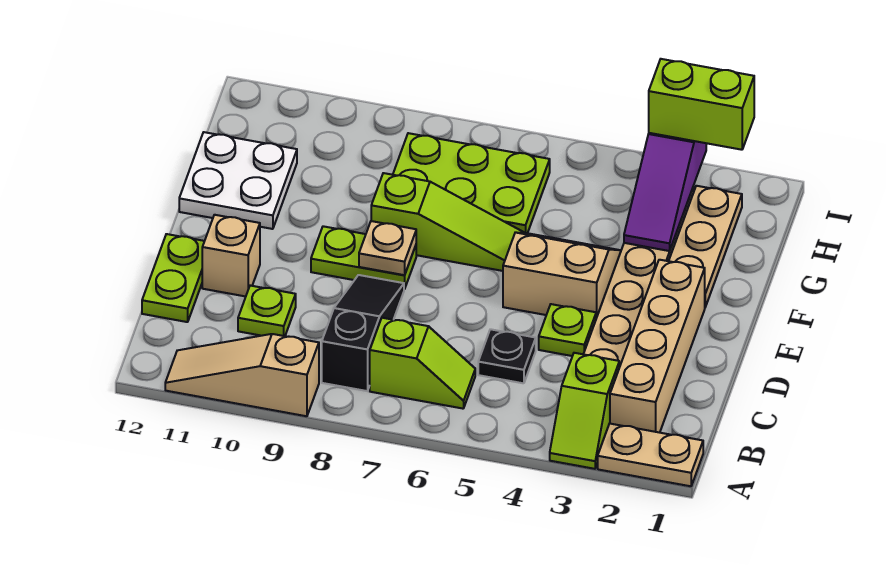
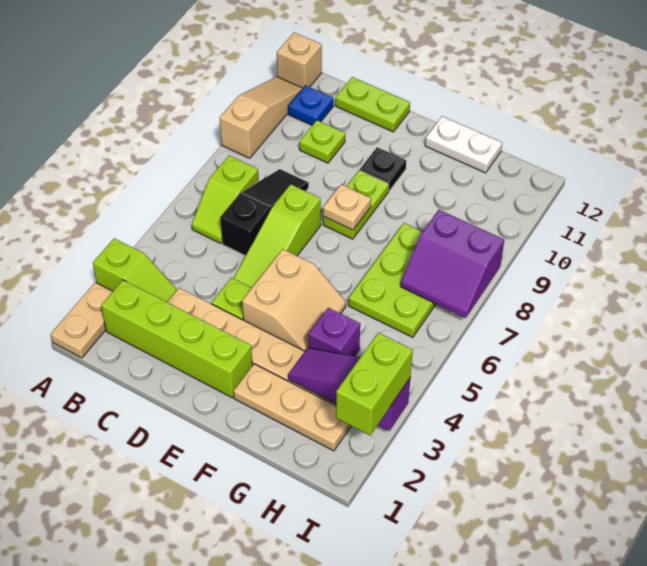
lime slope A3:B3 level 1 top B -> lime slope A3:B3 level 1 top A
tan brick B2:E2 level 1 -> lime brick B2:E2 level 1
black slope B8:D8 level 1 top B -> black slope C6:C8 level 1 top 6
none -> blue plate B11 level 1
black plate C5 level 1 -> black plate E10 level 1
tan brick D11 level 1 -> tan brick A12 level 1
lime slope F6:F8 level 1 top 8 -> lime slope D5:D7 level 1 top 7
white plate F11:G12 level 1 -> white plate F12:G12 level 1
none -> purple brick G4 level 1
none -> purple slope H7:I8 level 2 top 8

